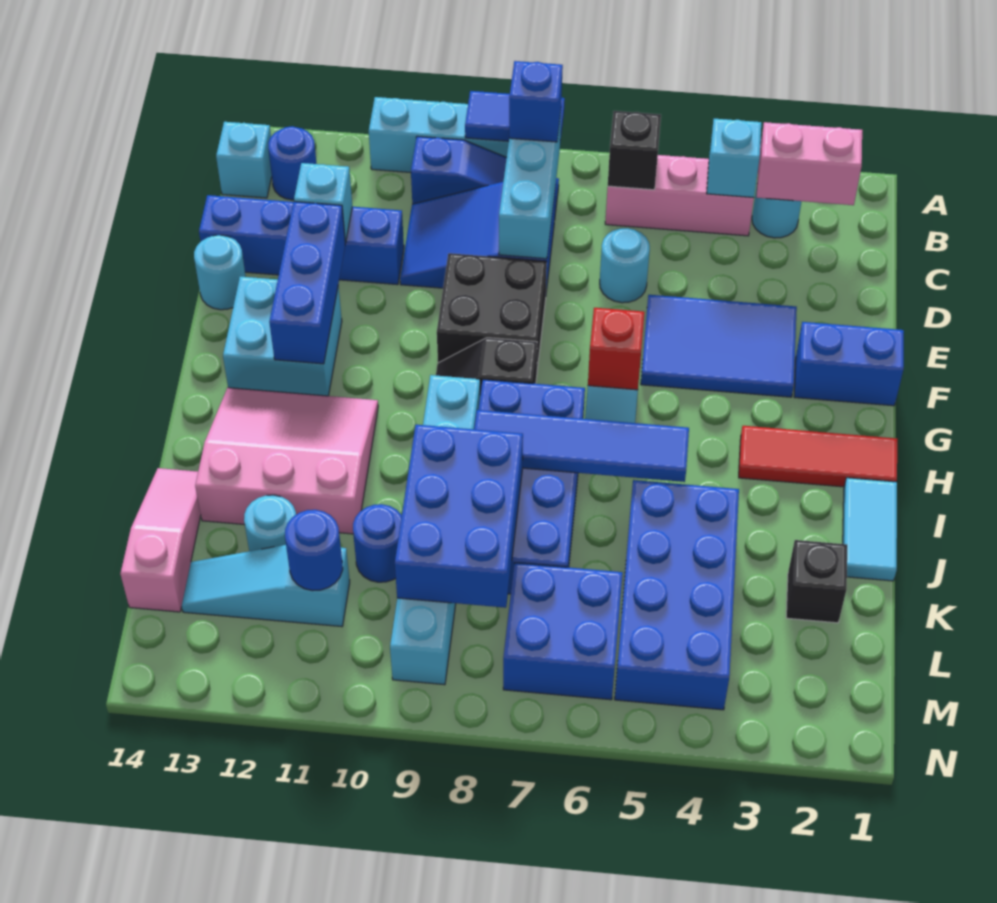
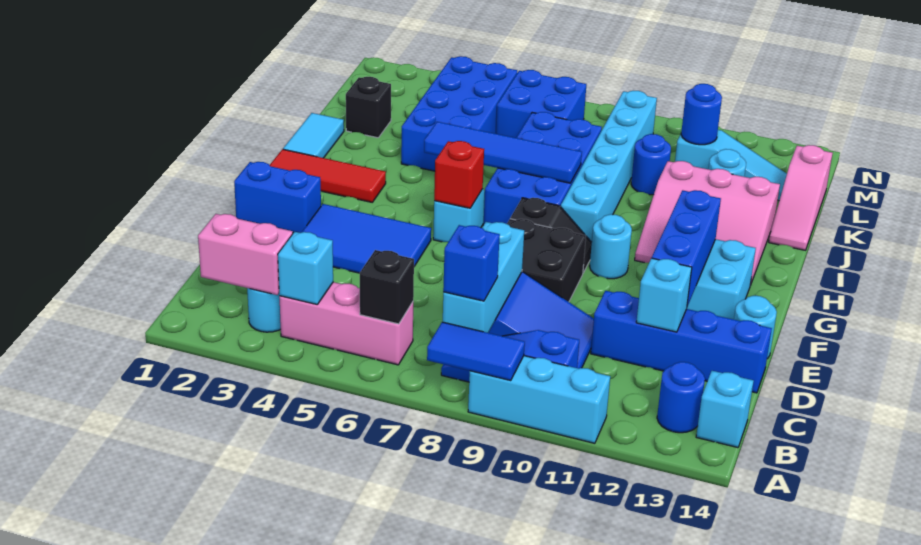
cyan round brick D6 level 1 -> cyan round brick G10 level 1
blue brick J8:L9 level 2 -> none

